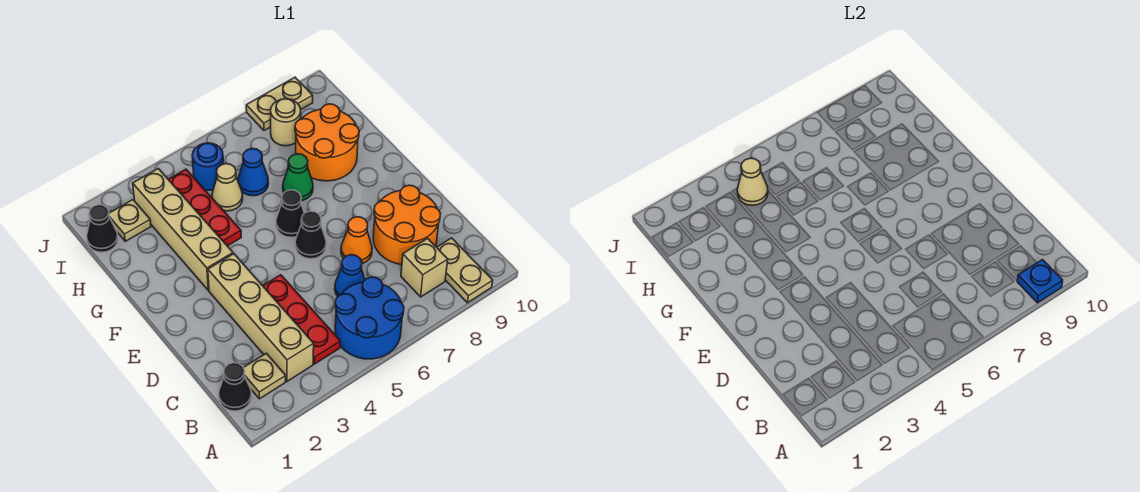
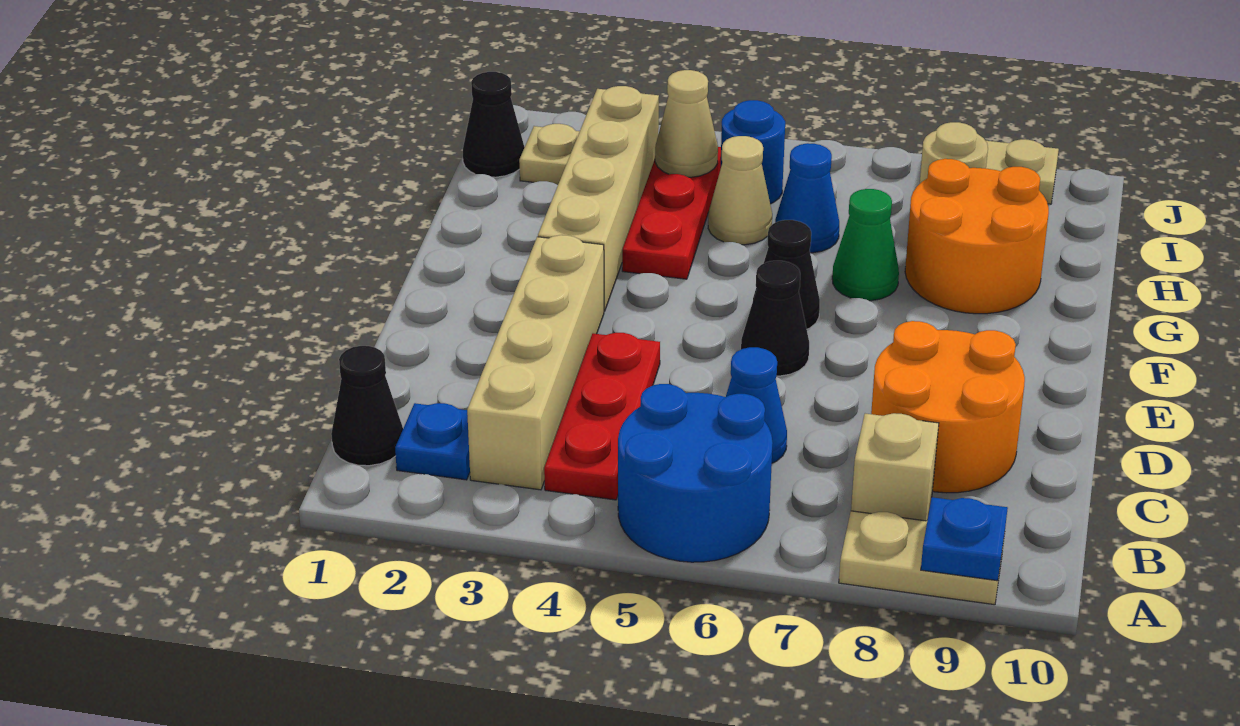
tan plate A9:B9 level 1 -> tan plate A8:A9 level 1
tan plate B2 level 1 -> blue plate B2 level 1
orange cone D7 level 1 -> none

